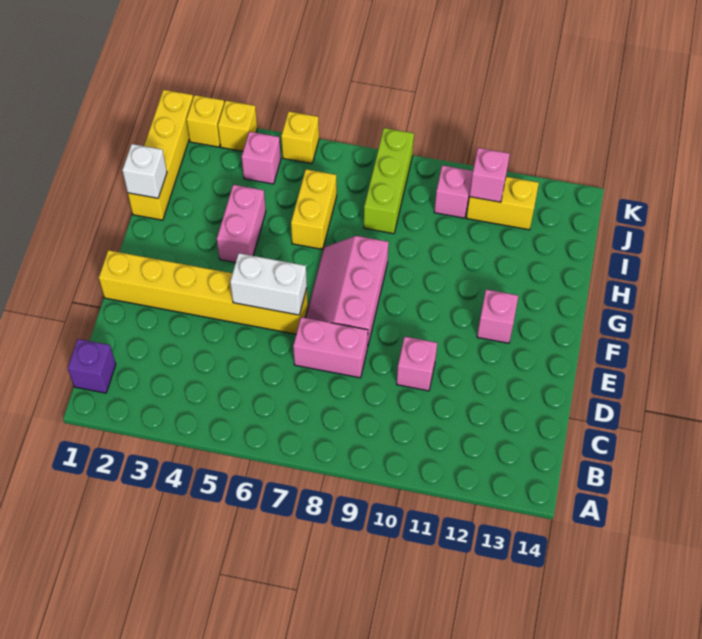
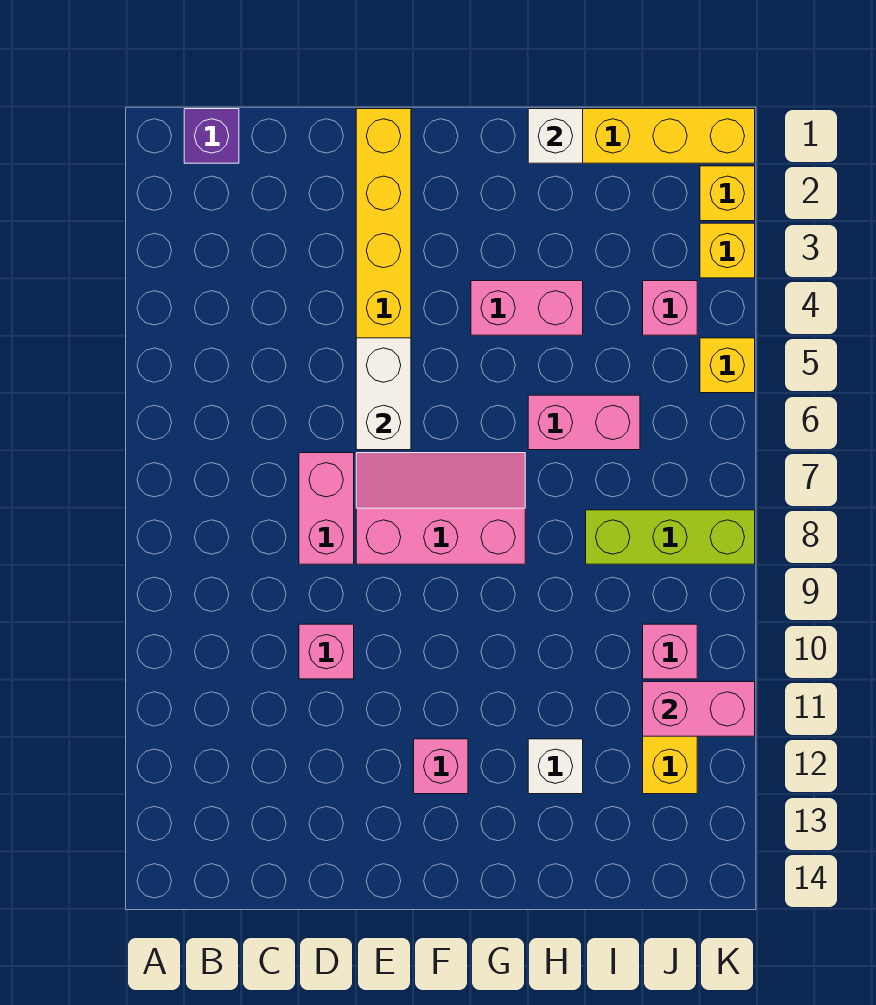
yellow brick H6:I6 level 1 -> pink brick H6:I6 level 1
none -> white brick H12 level 1
pink brick J11 level 2 -> pink brick J11:K11 level 2

